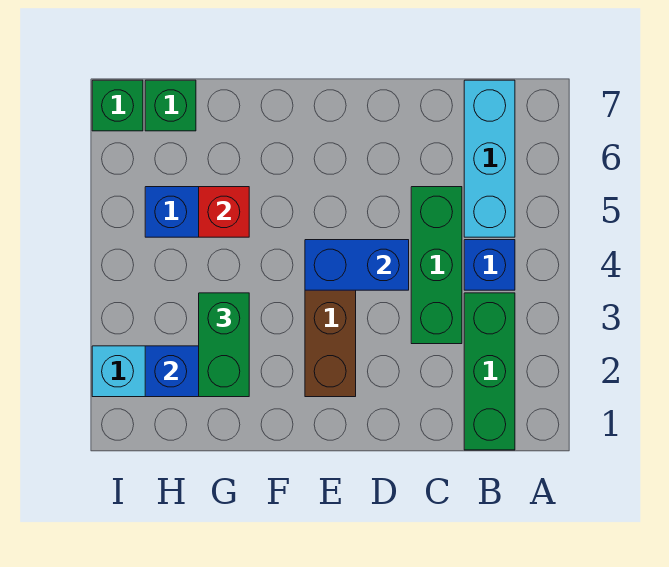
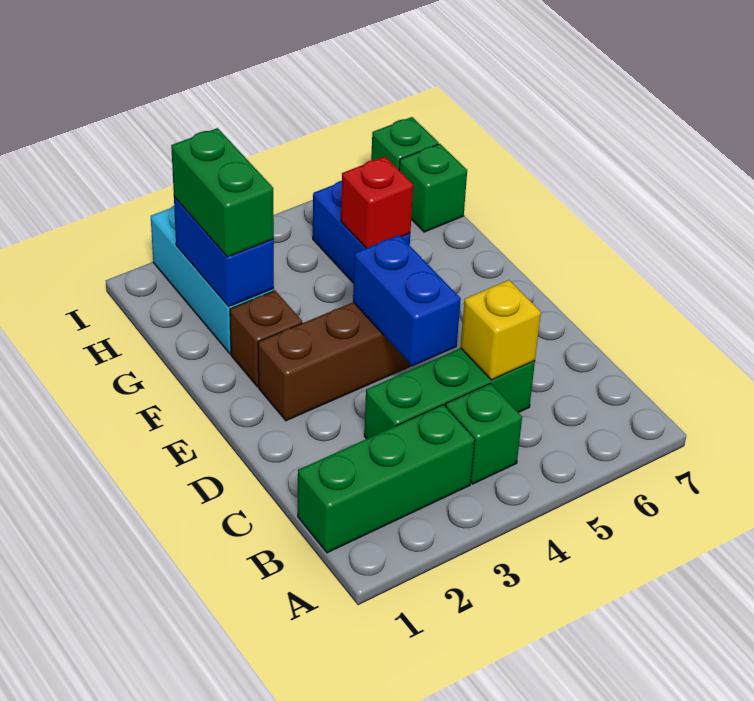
blue brick B4 level 1 -> green brick B4 level 1
cyan brick B5:B7 level 1 -> none
none -> yellow brick C5 level 2
none -> brown brick F2 level 1
green brick G2:G3 level 3 -> green brick G2:H2 level 3

